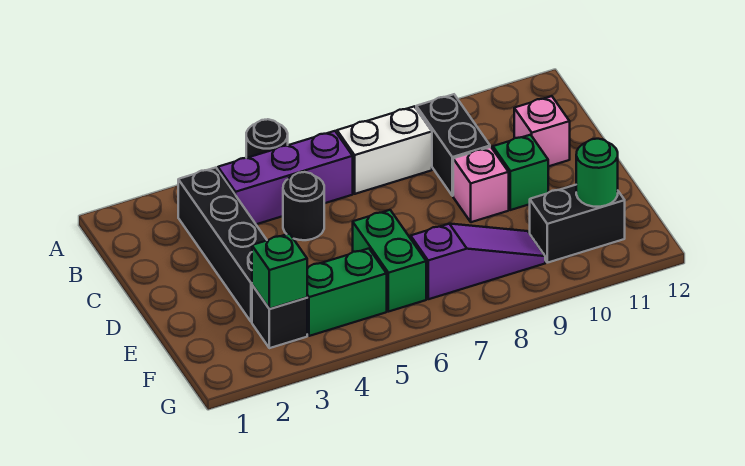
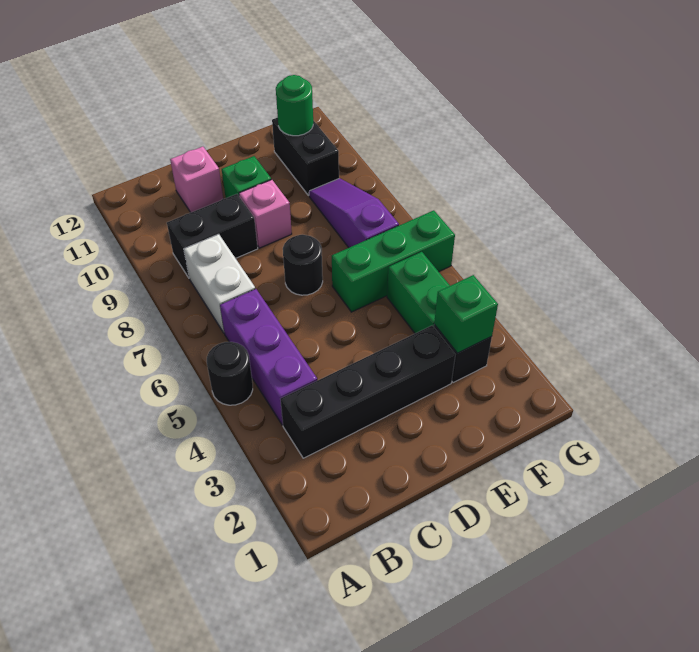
black round brick C5 level 1 -> black round brick D7 level 1
green brick E6:F6 level 1 -> green brick E6:G6 level 1

